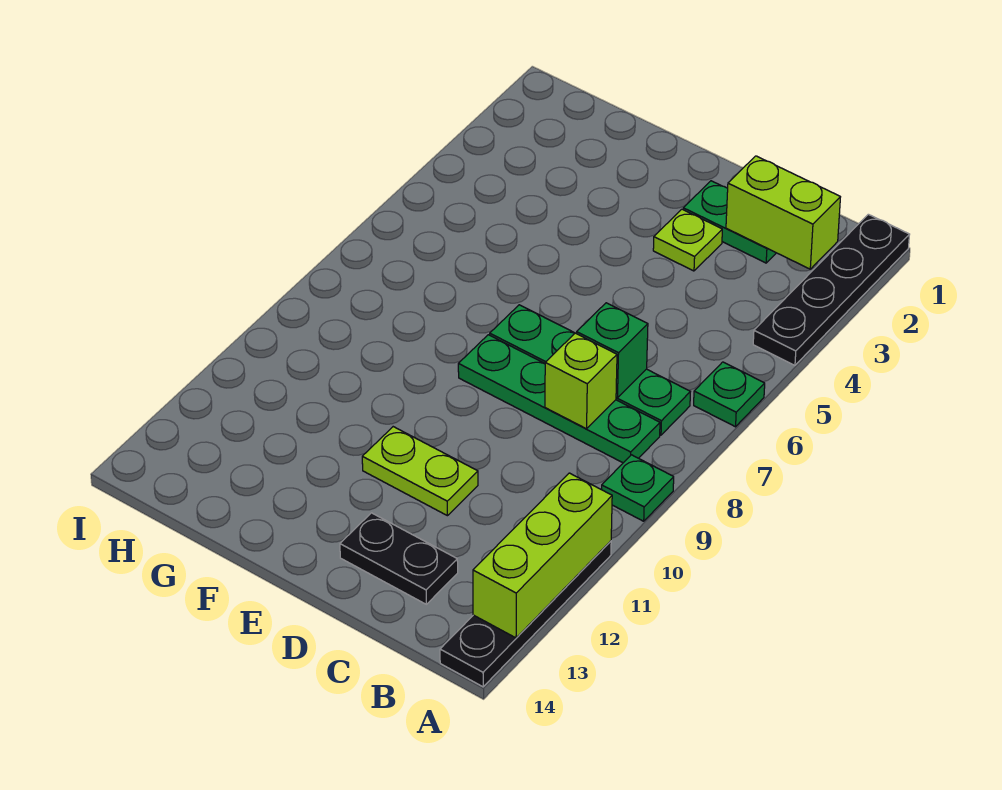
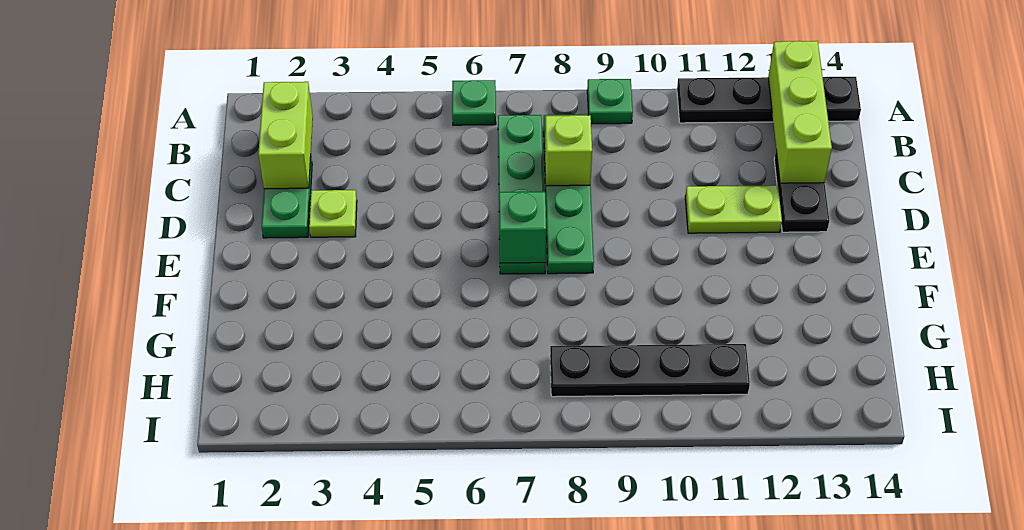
black plate A1:A4 level 1 -> black plate H8:H11 level 1
lime brick A11:A13 level 2 -> lime brick A13:C13 level 2
green brick C7 level 2 -> green brick E7 level 2
lime plate D11:E11 level 1 -> lime plate D11:D12 level 1

